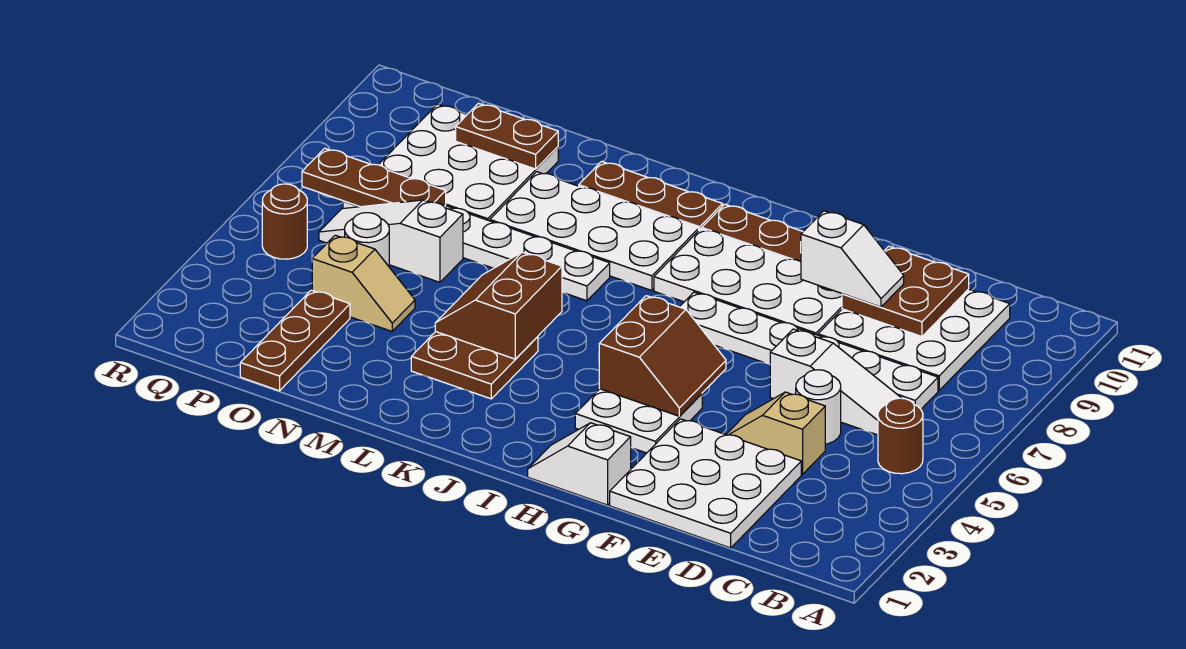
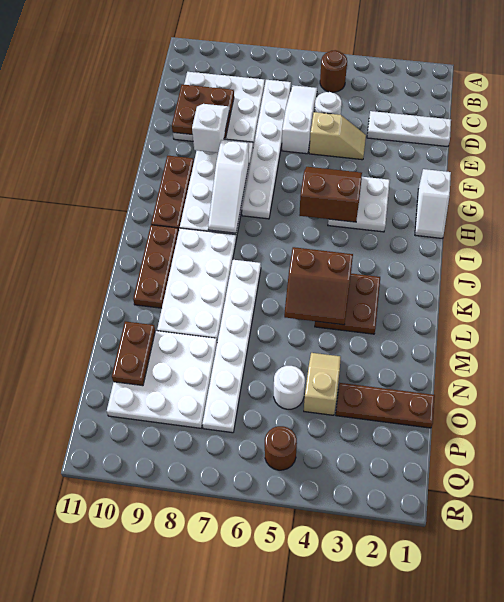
white plate D1:F3 level 1 -> white plate D1:D3 level 1
tan slope D4:E4 level 1 top D -> tan slope E4:E5 level 1 top 5
white slope N6:P6 level 1 top N -> white slope G8:I8 level 2 top G
brown plate O7:Q7 level 2 -> none

